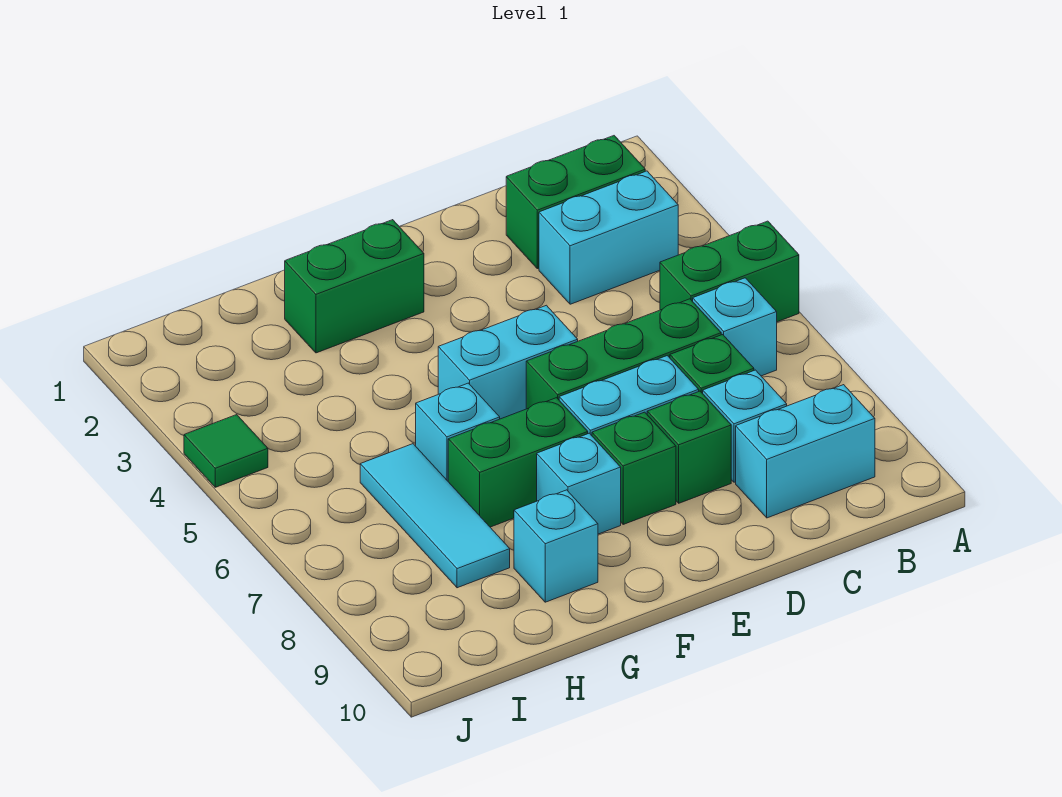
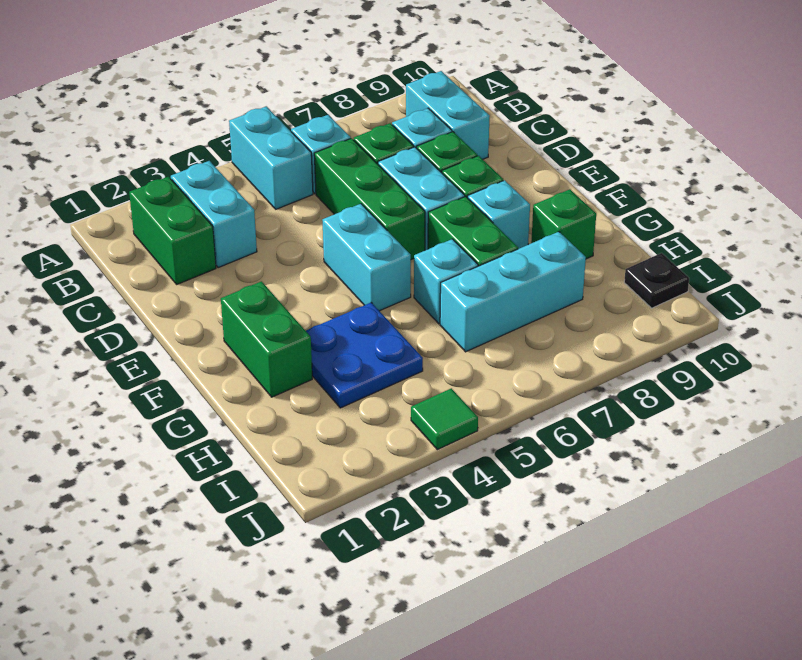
green brick A5:B5 level 1 -> cyan brick A5:B5 level 1
none -> blue plate G3:H4 level 1
cyan brick G9 level 1 -> green brick G9 level 1
cyan tile H6:H8 level 1 -> cyan brick H6:H8 level 1
none -> black plate I10 level 1

